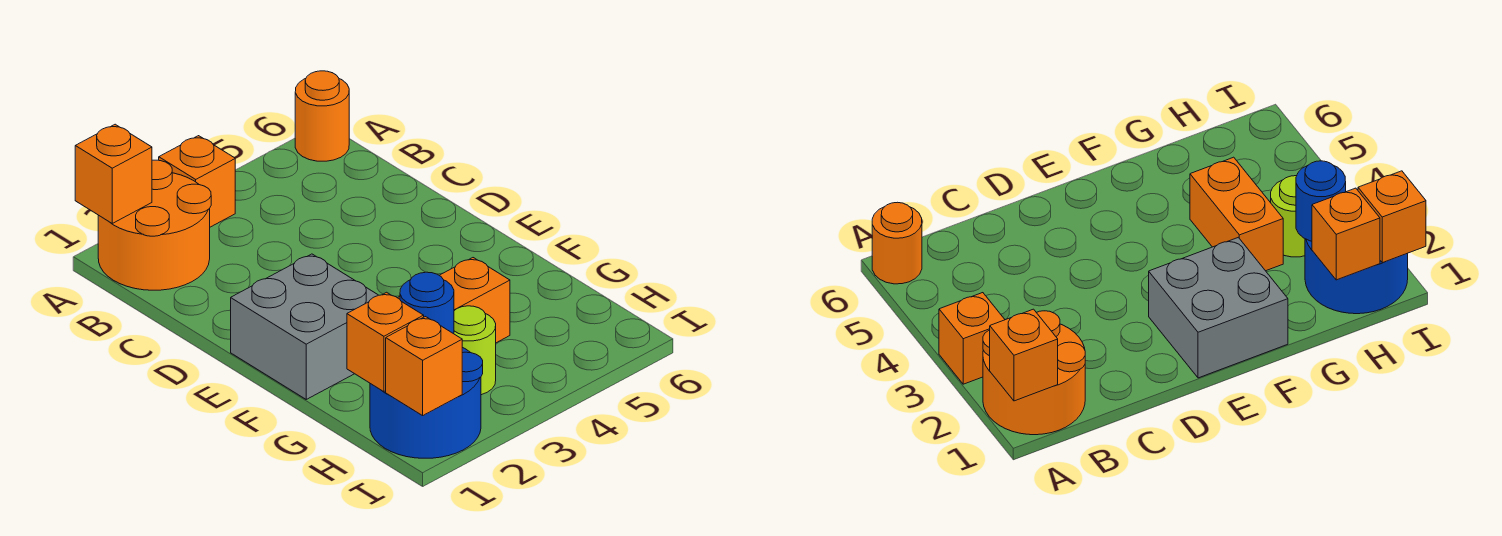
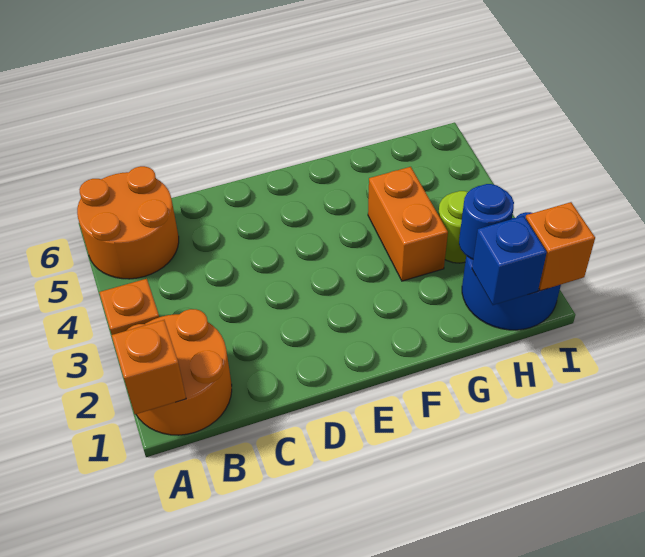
orange round brick A6 level 1 -> orange round brick A5:B6 level 1
grey brick E1:F2 level 1 -> none
orange brick H1 level 2 -> blue brick H1 level 2

